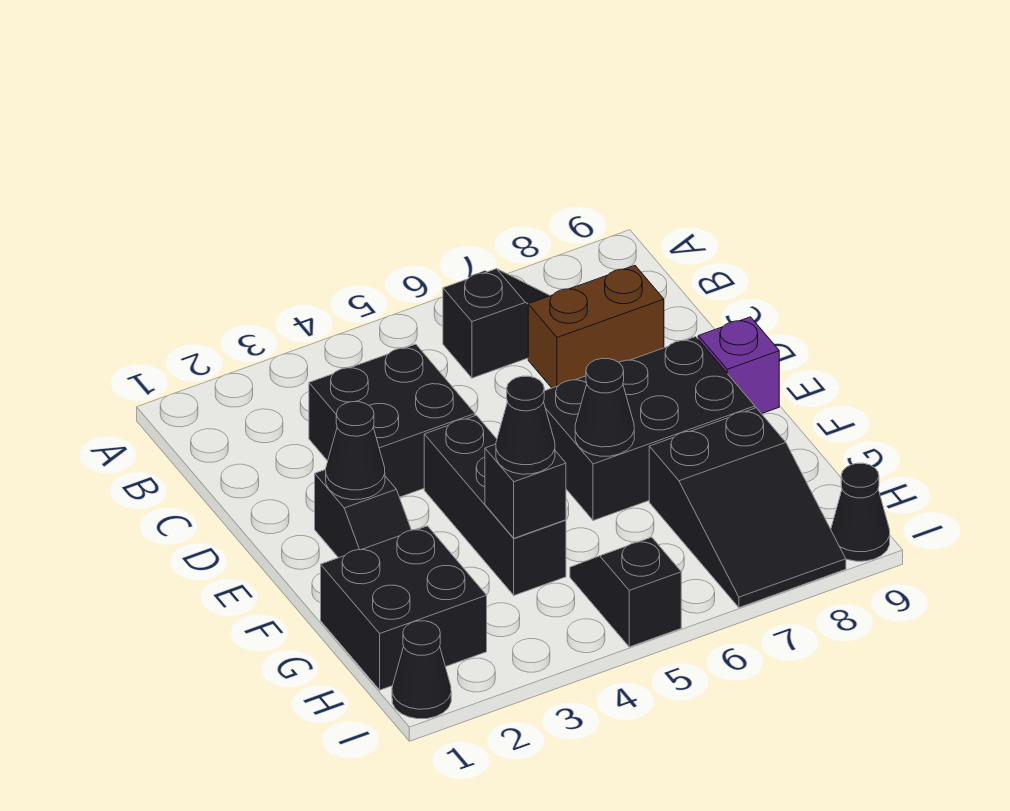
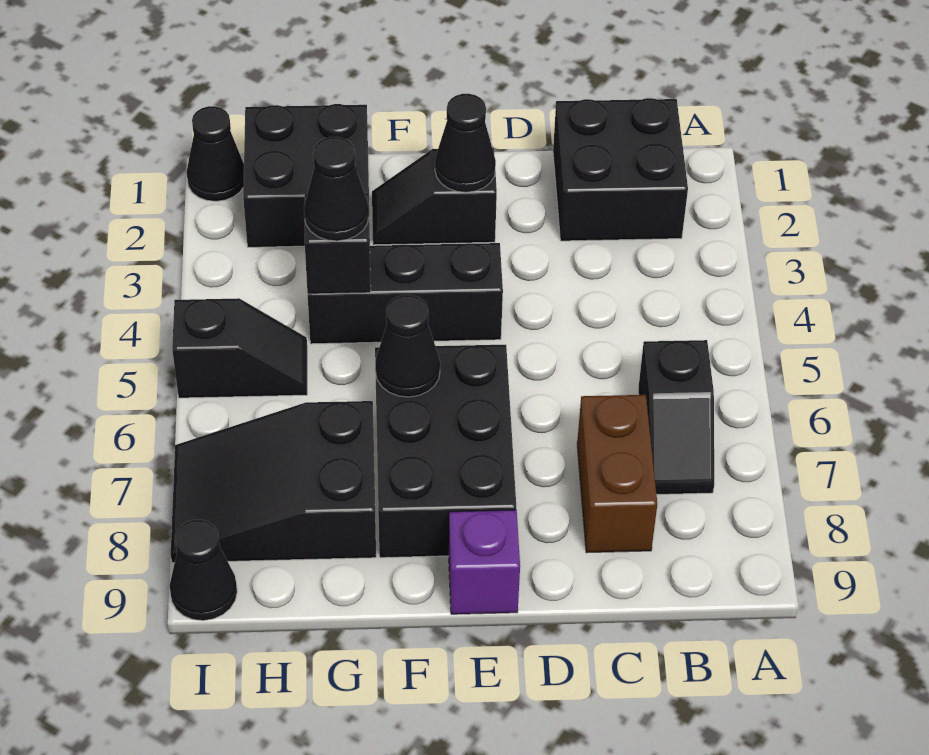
black brick C3:D4 level 1 -> black brick B1:C2 level 1

